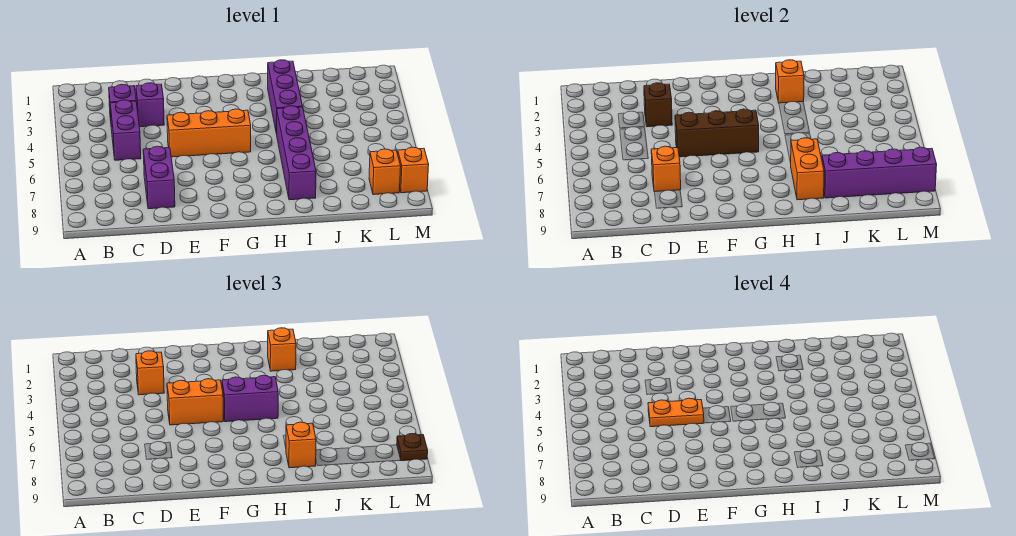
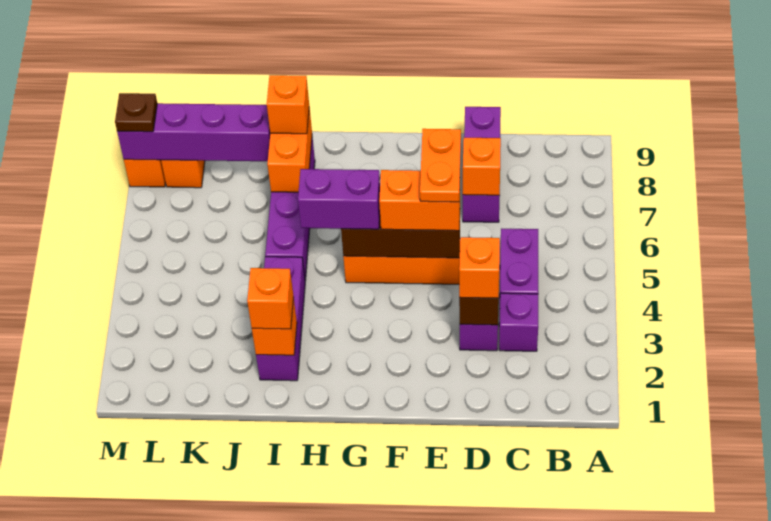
orange plate D5:E5 level 4 -> orange plate E5:E6 level 4
purple brick D7:D8 level 1 -> purple brick D7:D9 level 1

